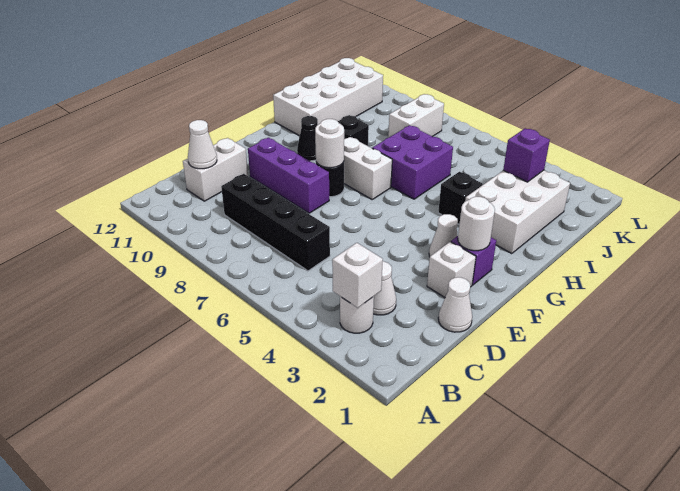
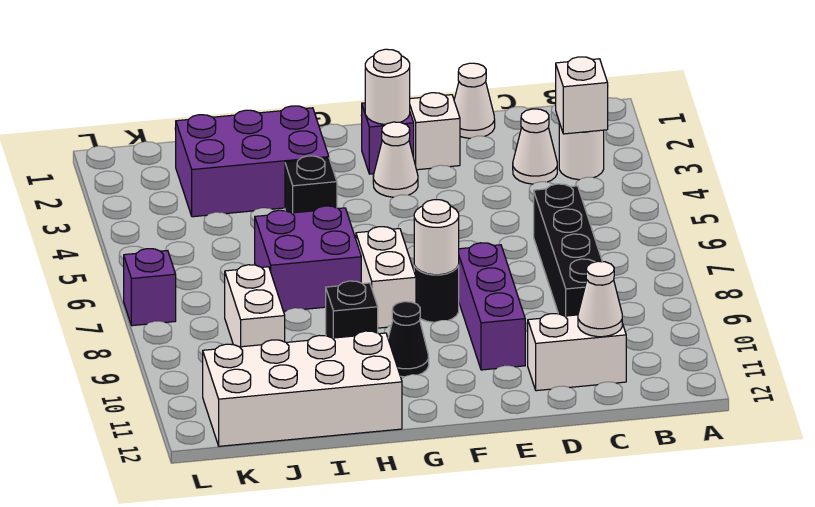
white brick H2:J3 level 1 -> purple brick H2:J3 level 1
purple brick J3 level 2 -> purple brick L7 level 1
white brick J8:K8 level 1 -> white brick J8:J9 level 1

